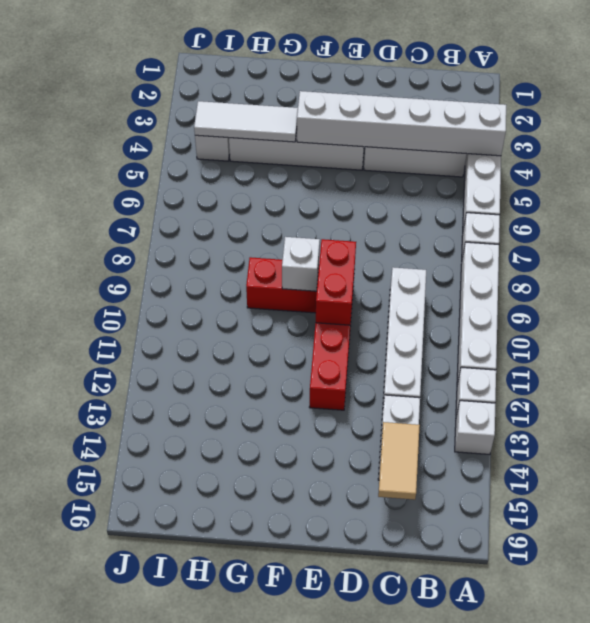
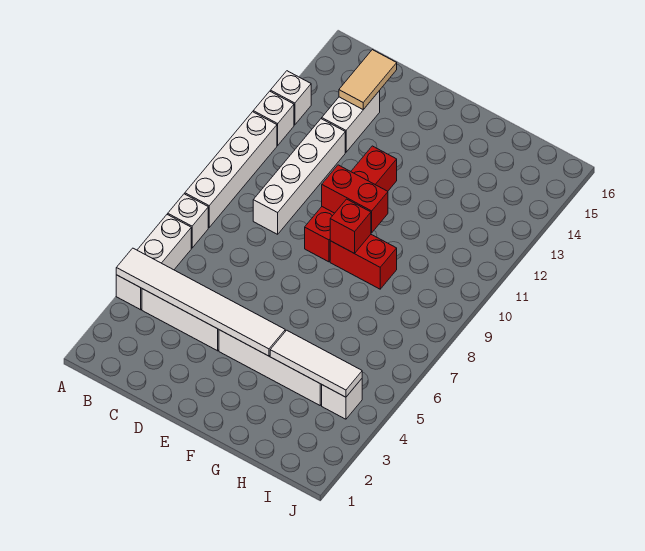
white brick A4:F4 level 2 -> white tile A4:F4 level 2
red brick E9:E10 level 2 -> red brick E10:F10 level 2
white brick F9 level 2 -> red brick F9 level 2

